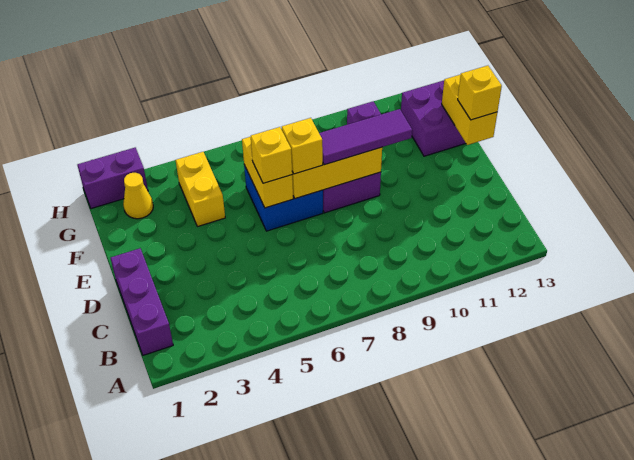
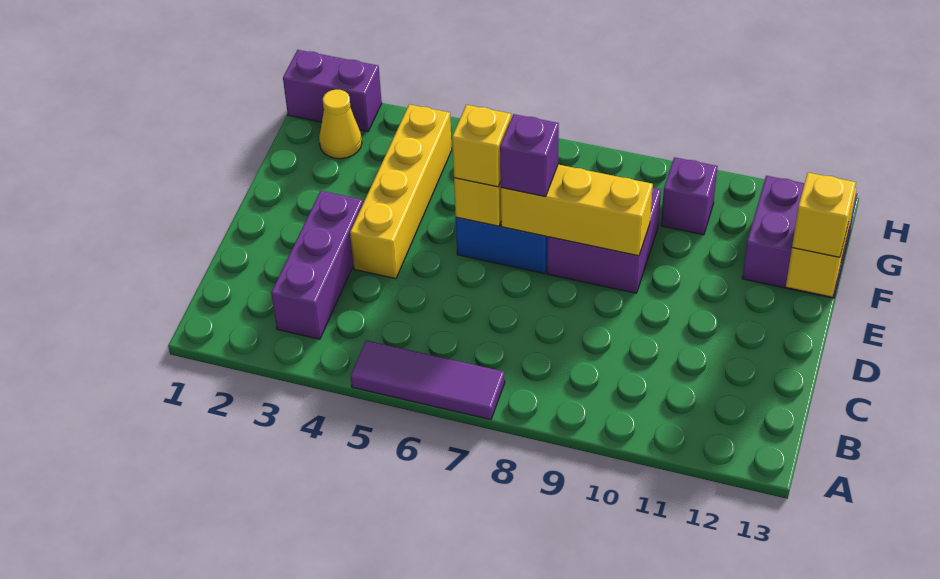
purple brick B1:D1 level 1 -> purple brick B3:D3 level 1
yellow brick E7 level 3 -> purple brick E7 level 3
purple tile E8:E10 level 3 -> purple tile A5:A7 level 1
yellow brick F4:G4 level 1 -> yellow brick D4:G4 level 1

